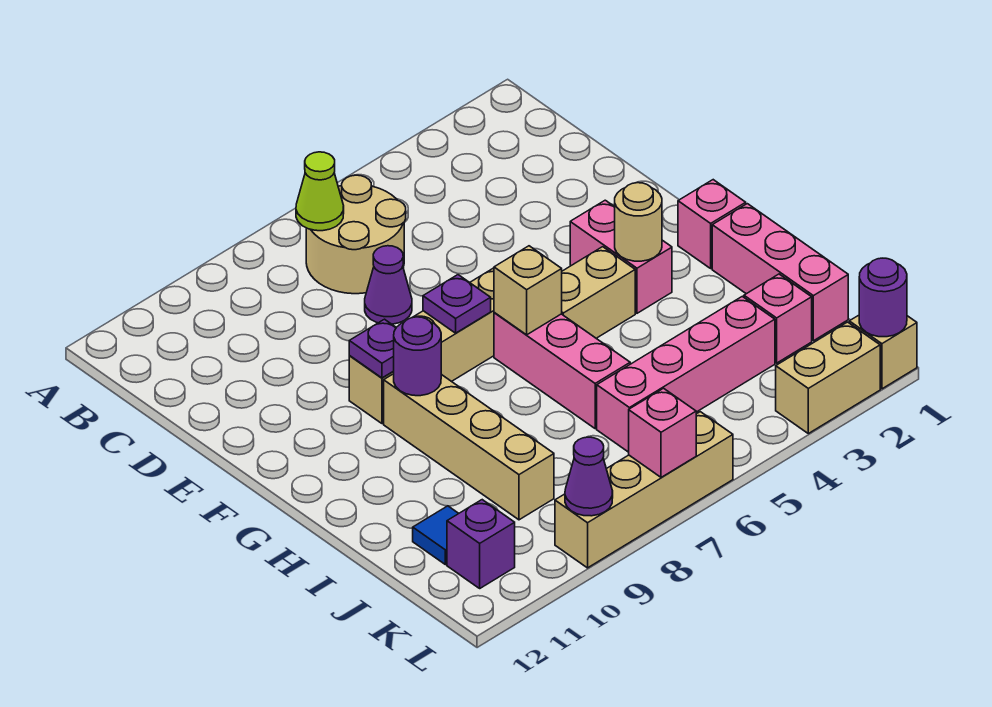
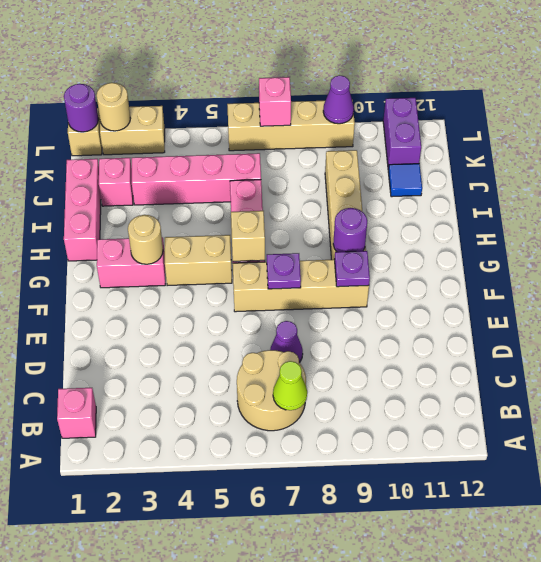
pink brick F3:G3 level 1 -> pink brick G2:G3 level 1
pink brick G1 level 1 -> pink brick B1 level 1
purple brick K11 level 1 -> purple brick K11:L11 level 1
none -> tan round brick L2 level 2

